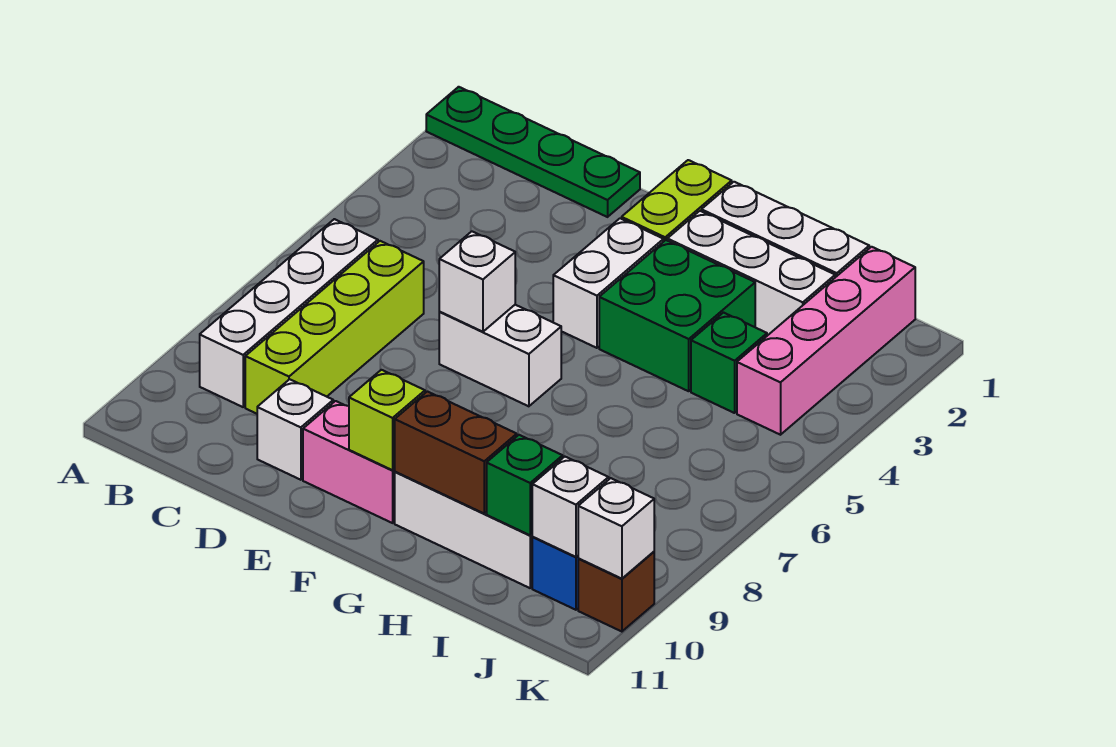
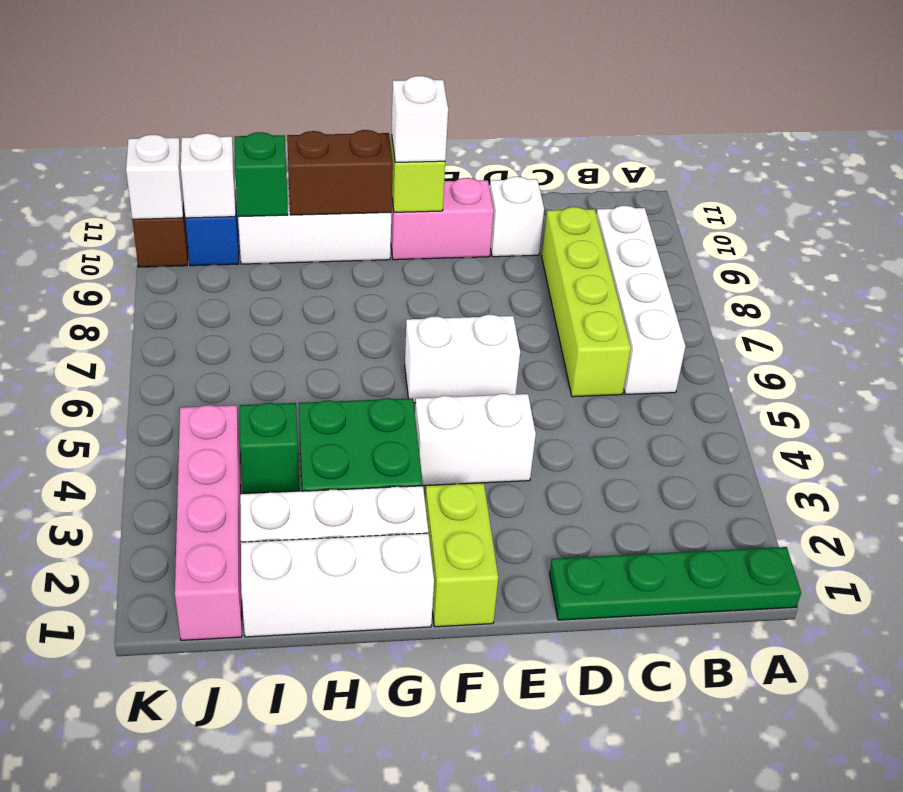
white brick E6 level 2 -> white brick F10 level 3
white brick F3:F4 level 1 -> white brick E4:F4 level 1

